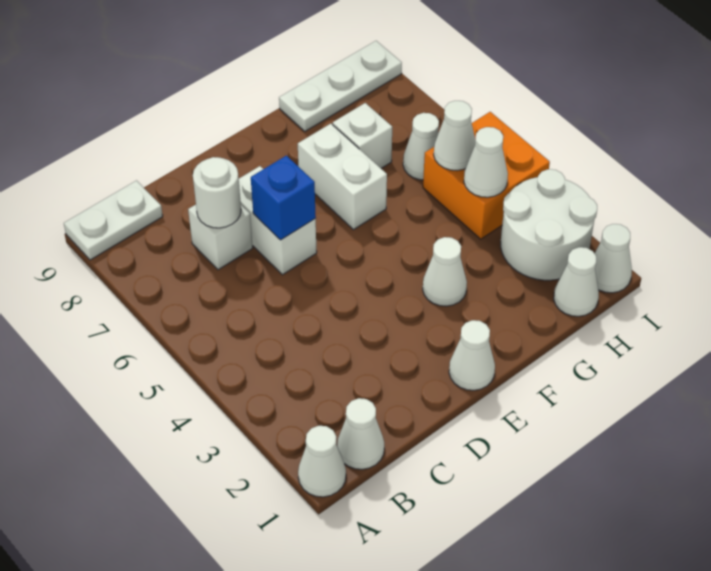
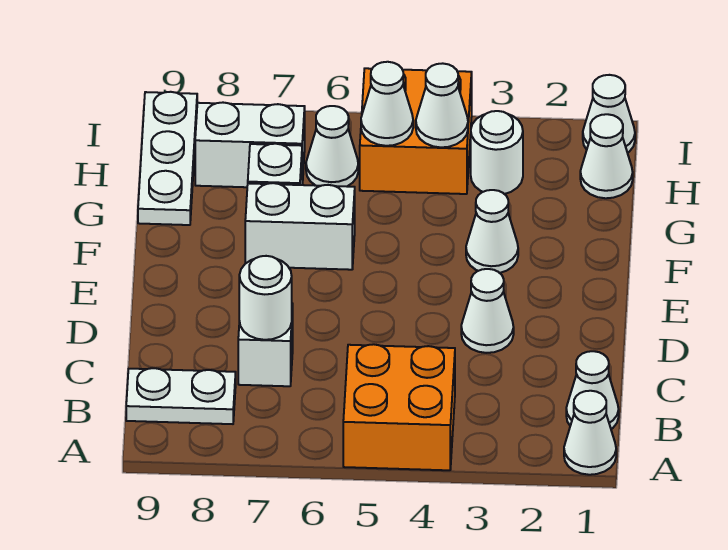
none -> orange brick A4:B5 level 1
white plate A9:B9 level 1 -> white plate B8:B9 level 1
white brick D6:D7 level 1 -> white brick H7:H8 level 1
blue brick D6 level 2 -> none
white cone E1 level 1 -> white cone D3 level 1
white round brick H2:I3 level 1 -> white round brick H3 level 1

